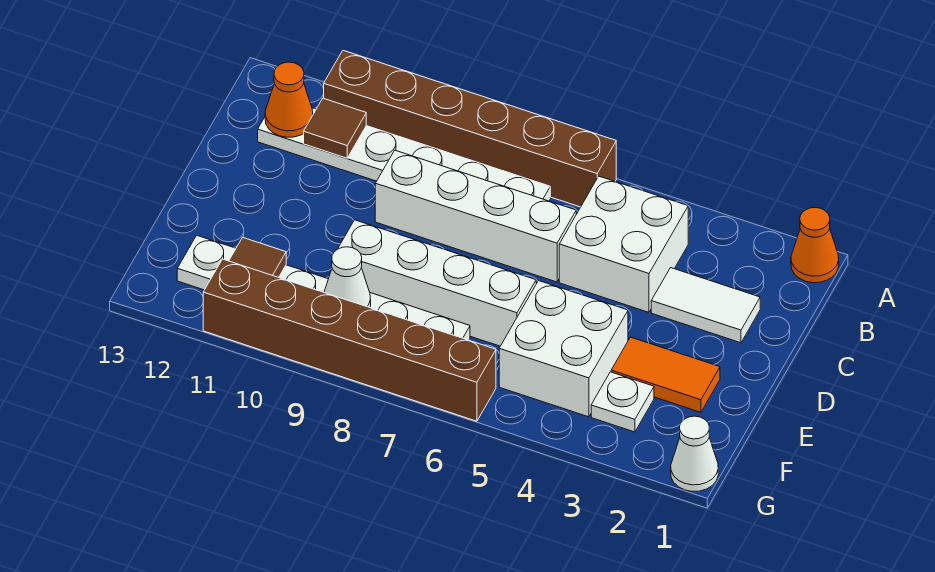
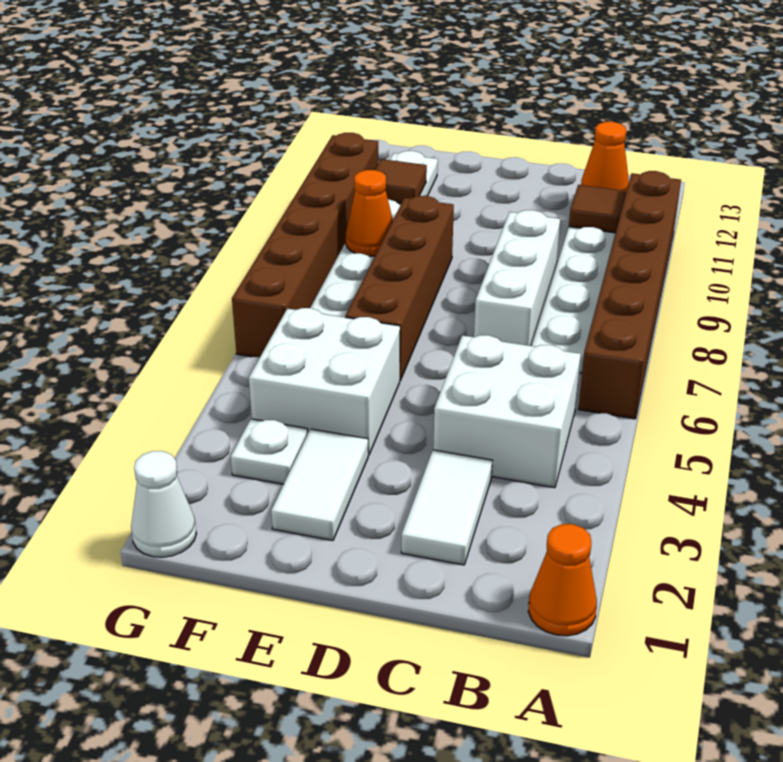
white brick C6:C9 level 1 -> white brick C7:C9 level 1
orange tile E2:E3 level 1 -> white tile E2:E3 level 1
white brick E6:E9 level 1 -> brown brick E6:E9 level 1
white cone F9 level 2 -> orange cone F9 level 2

